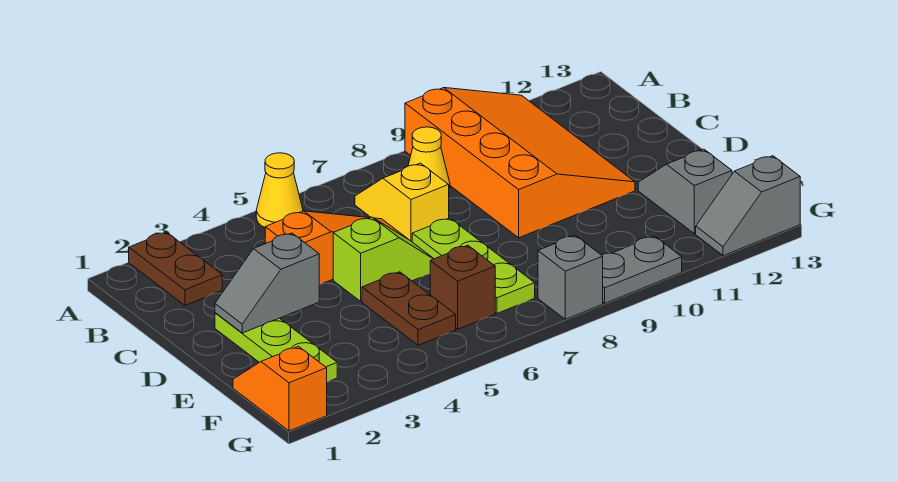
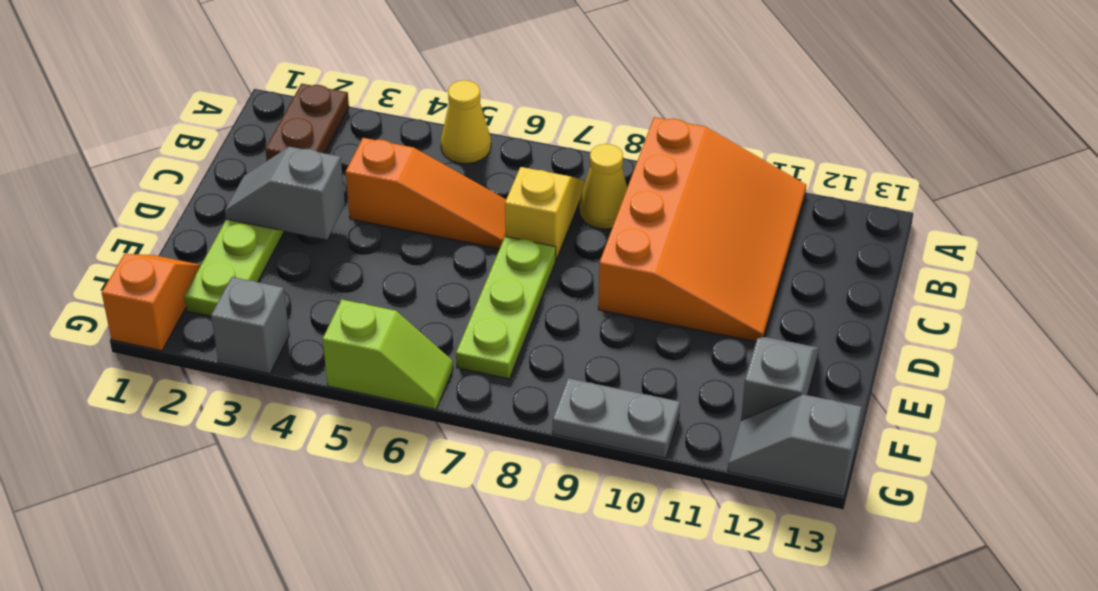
lime slope D5:D6 level 1 top 5 -> lime slope G5:G6 level 1 top 5
brown plate E5:F5 level 1 -> none
brown brick F6 level 1 -> none
grey brick G8 level 1 -> grey brick G3 level 1

